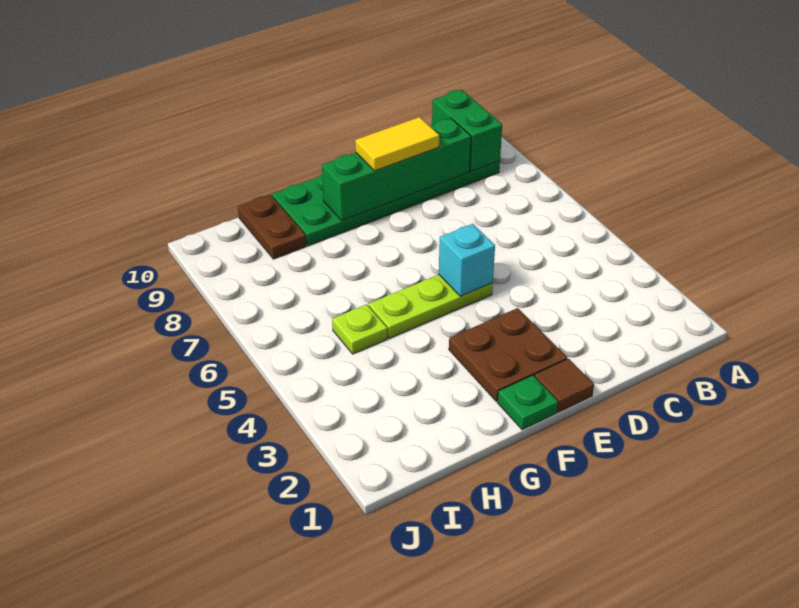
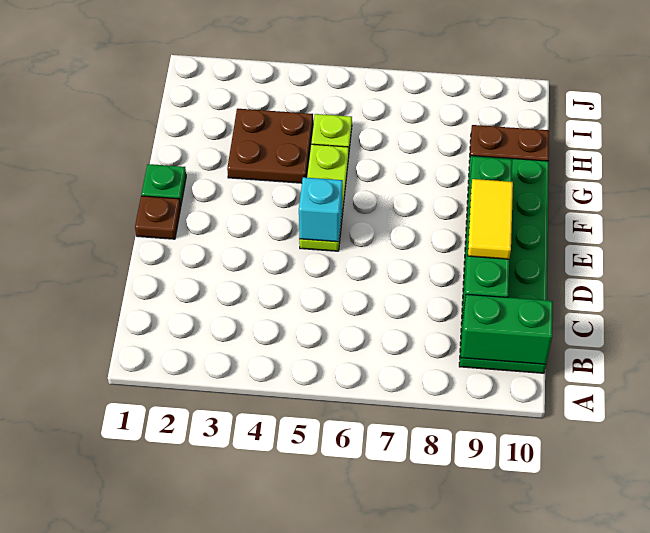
brown tile E1 level 1 -> brown plate E1 level 1
brown plate E2:F3 level 1 -> brown plate G3:H4 level 1

